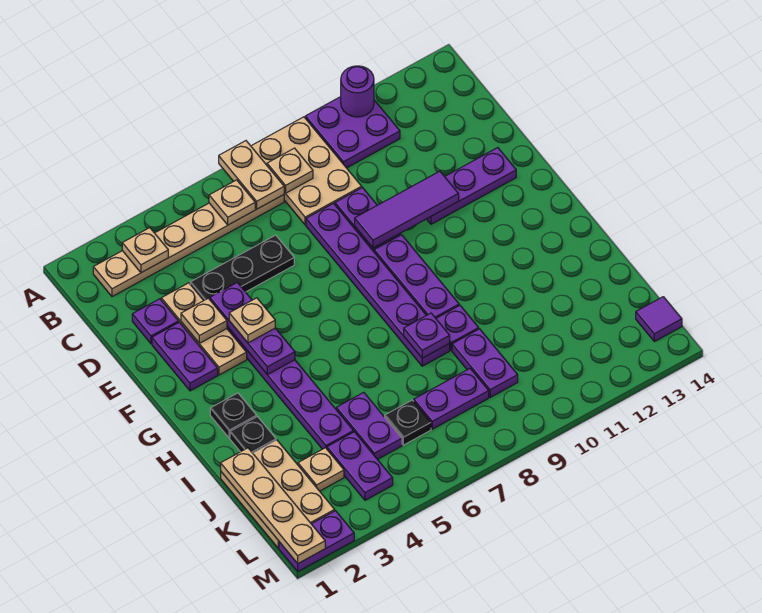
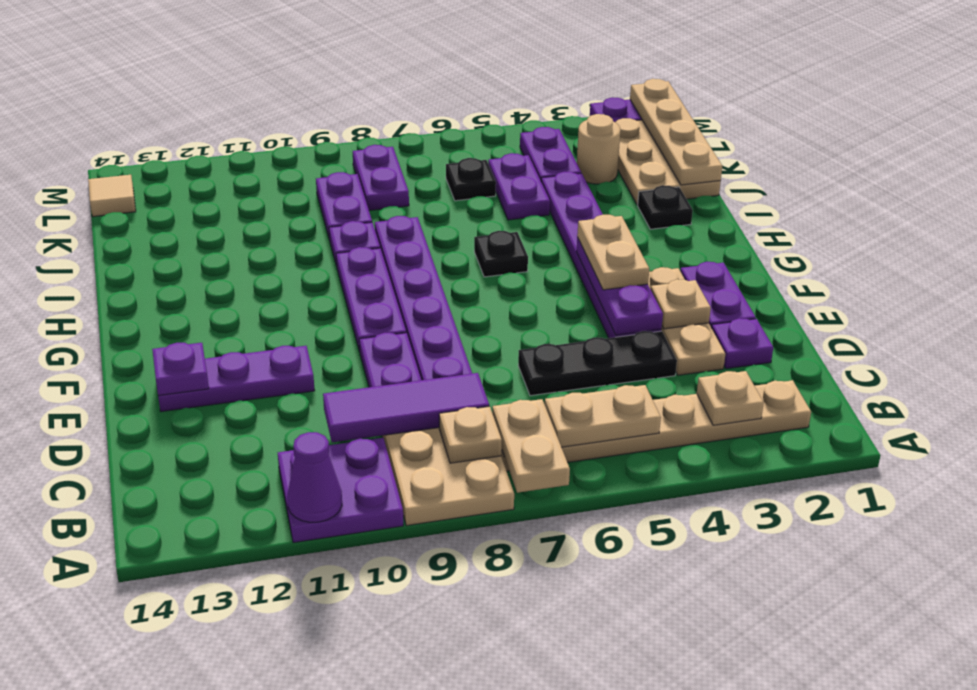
purple round brick A11 level 2 -> purple cone A11 level 2
tan plate B6 level 2 -> tan plate B5:B6 level 2
purple tile E9:E11 level 2 -> purple tile C8:C10 level 2
tan plate F4 level 3 -> tan plate F4:G4 level 3
black plate H2 level 1 -> black plate H6 level 1
purple plate I8 level 2 -> purple plate E13 level 2
tan plate K3 level 1 -> tan round brick K3 level 1
purple plate K7:K8 level 1 -> purple plate K8:L8 level 1
purple tile L14 level 1 -> tan tile L14 level 1

